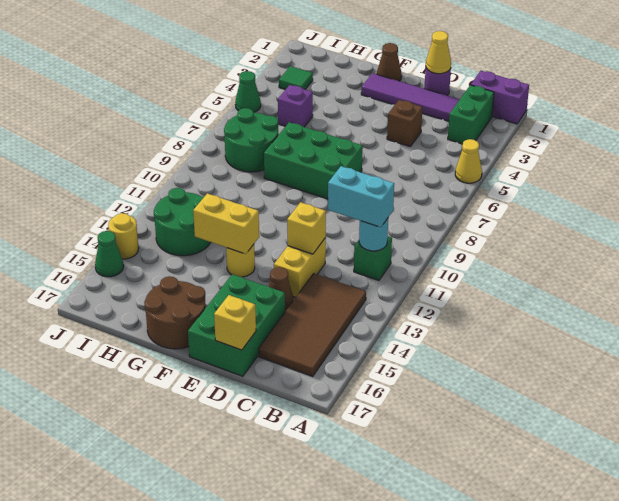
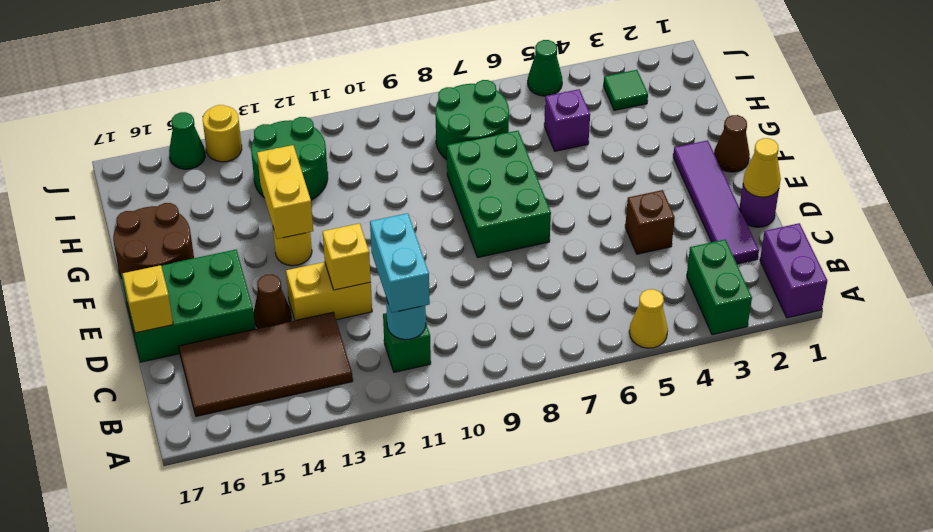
green brick B2:B3 level 1 -> green brick A3:B3 level 1

